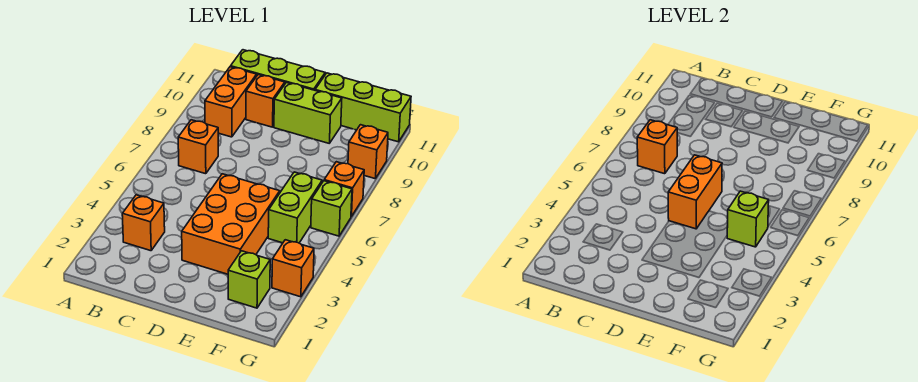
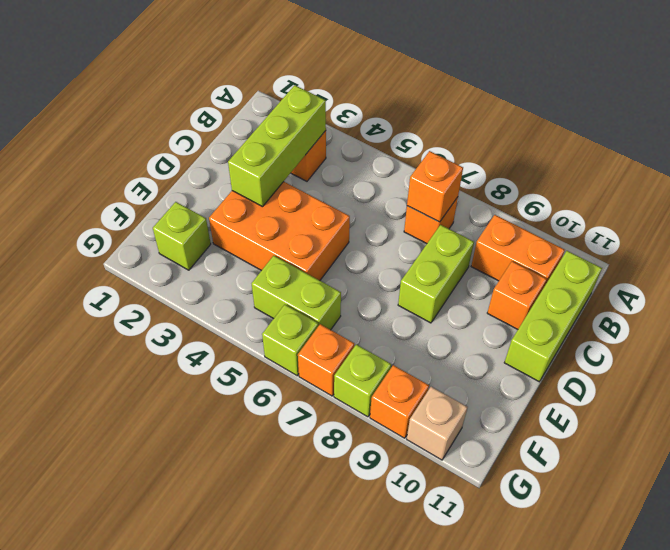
orange brick D5:D6 level 2 -> none
lime brick D10:E10 level 1 -> lime brick C8:D8 level 1
lime brick E11:G11 level 1 -> lime brick B3:D3 level 2
lime brick F5 level 2 -> lime brick G8 level 1
orange brick G3 level 1 -> none
none -> tan brick G10 level 1

